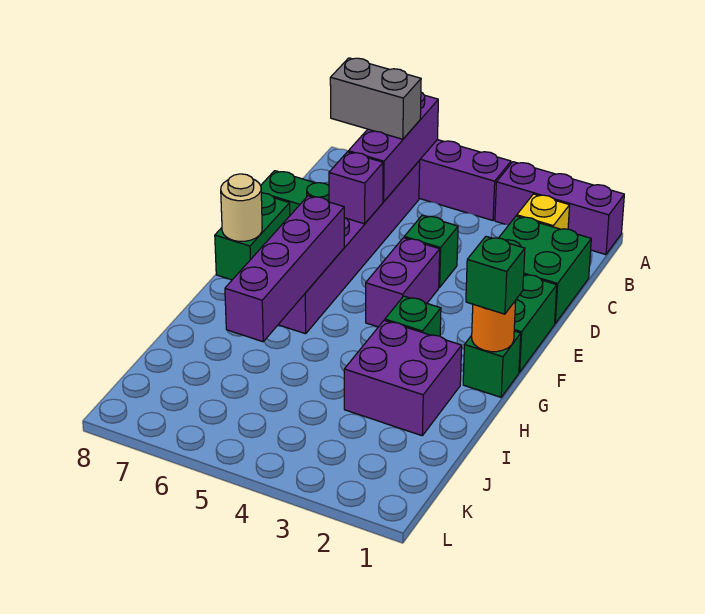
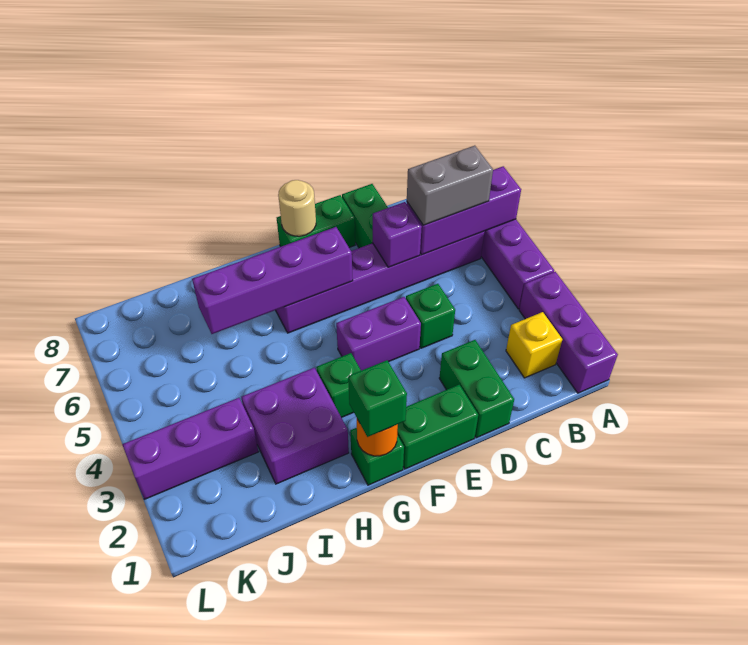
grey brick B6:B7 level 3 -> grey brick B6:C6 level 3
green brick C1:D2 level 1 -> green brick D1:D2 level 1
none -> purple brick J3:L3 level 1

